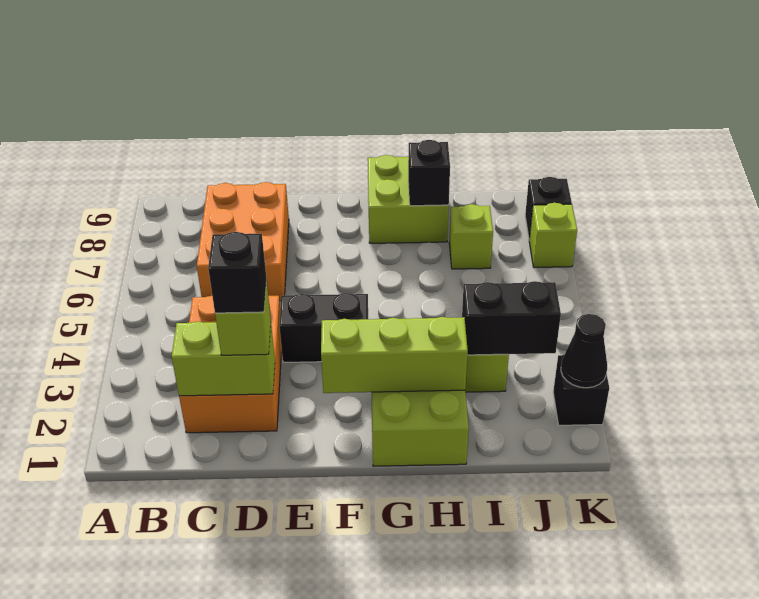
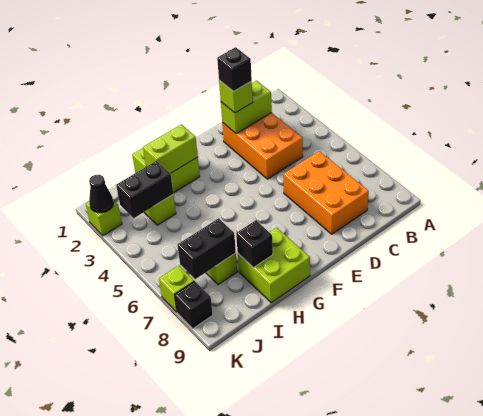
black brick E4:F4 level 1 -> black brick I7:J7 level 2
lime brick F2:H2 level 2 -> lime brick G2:H2 level 2
black brick K2 level 1 -> lime brick K2 level 1

